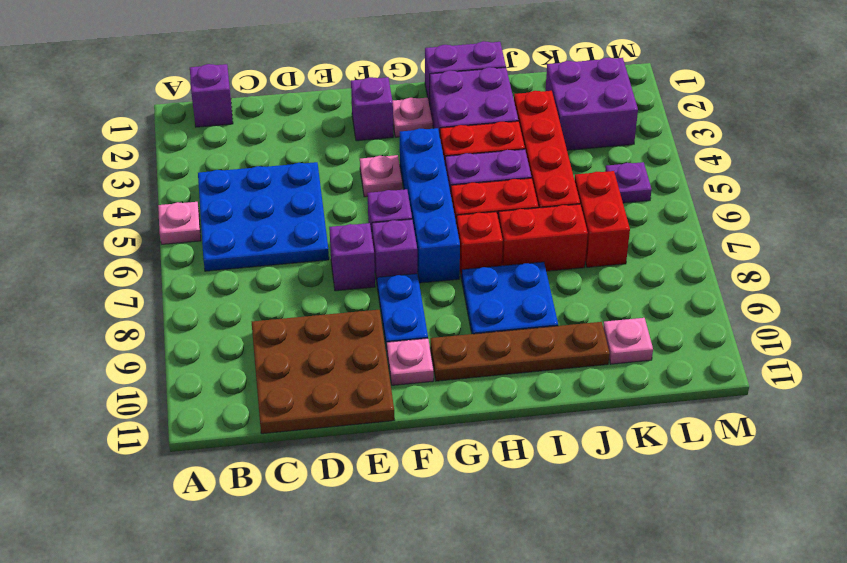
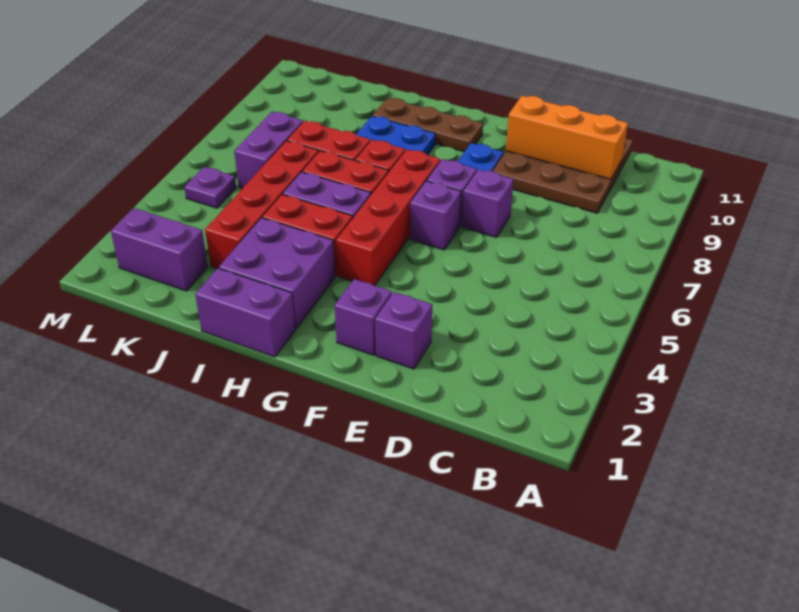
pink plate A5 level 1 -> none
purple brick B1 level 1 -> purple brick E2 level 1
blue plate B4:D6 level 1 -> none
none -> orange brick C10:E10 level 2
pink plate F4 level 1 -> none
pink plate F10 level 1 -> none
pink plate G2 level 1 -> none
blue brick G4:G7 level 1 -> red brick G4:G7 level 1
brown plate G10:J10 level 1 -> brown plate G10:I10 level 1
purple brick K2:L3 level 1 -> purple brick K2:L2 level 1
red brick K6:K7 level 1 -> purple brick K6:K7 level 1
pink plate K10 level 1 -> none

